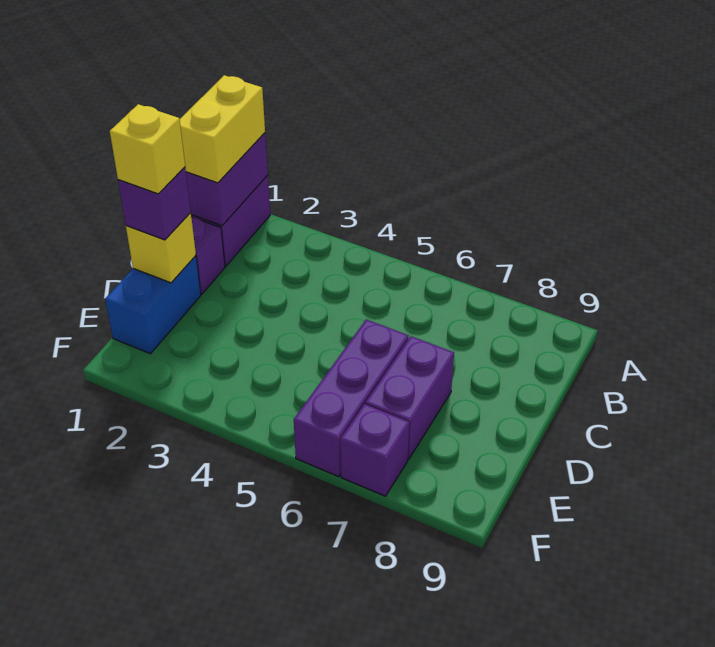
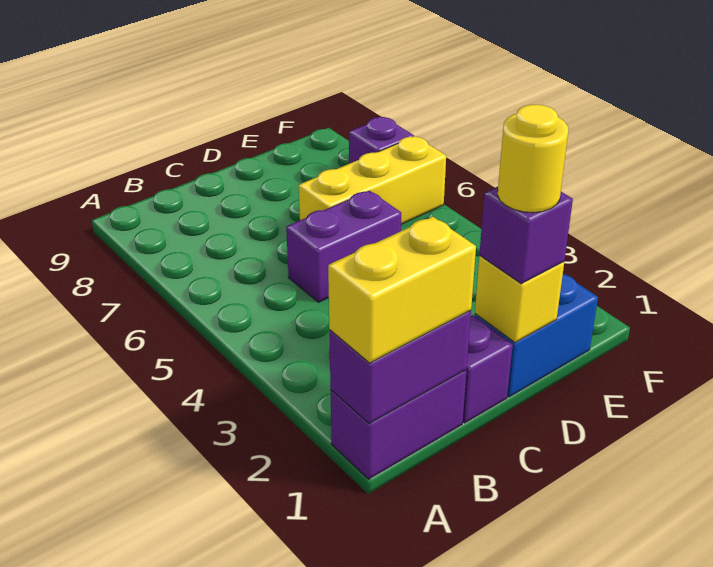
yellow brick D1 level 4 -> yellow round brick D1 level 4
purple brick D6:F6 level 1 -> yellow brick D6:F6 level 1
purple brick D7:E7 level 1 -> purple brick C5:D5 level 1

